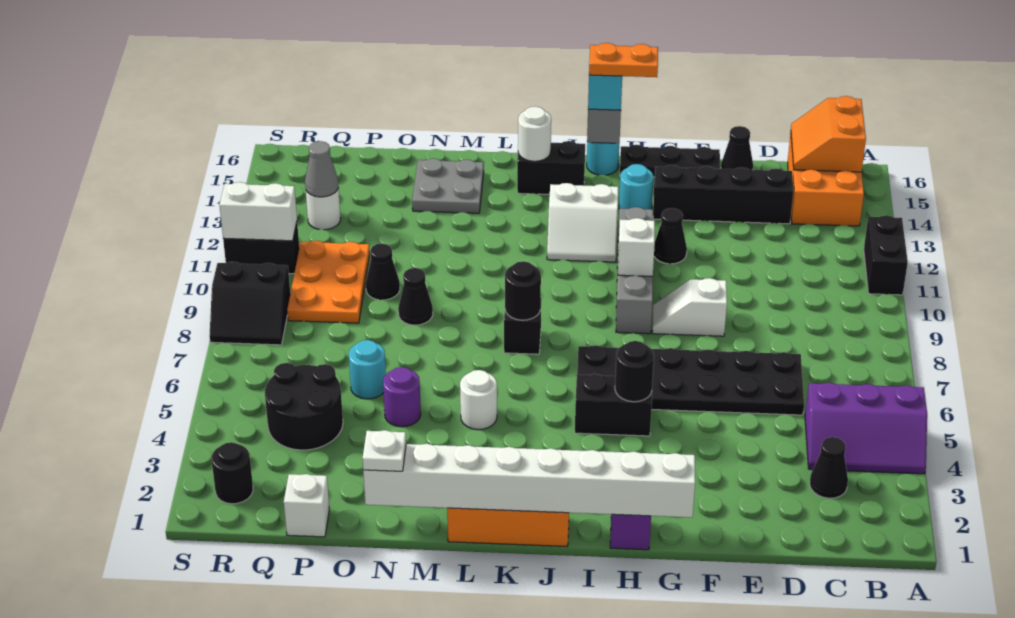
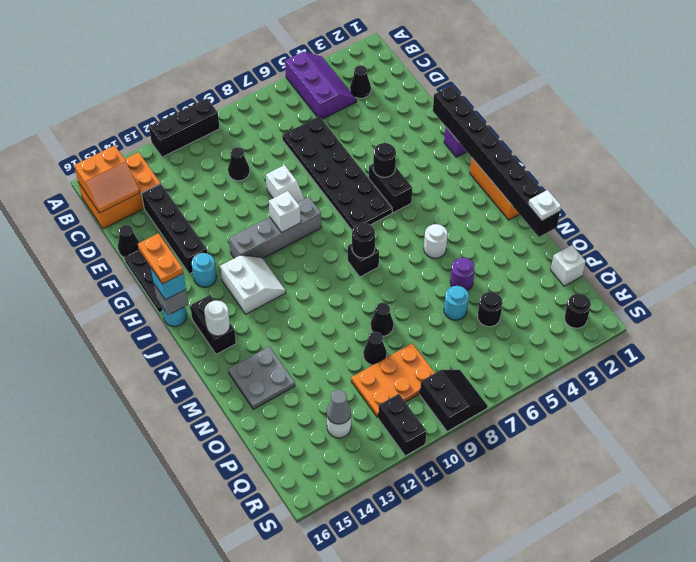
black brick A11:A12 level 1 -> black brick A10:A12 level 1
white brick G1:N1 level 2 -> black brick G1:N1 level 2
black cone G12 level 1 -> black cone D10 level 1
black round brick P4:Q5 level 1 -> black round brick P5 level 1
white brick R11:S11 level 2 -> none

